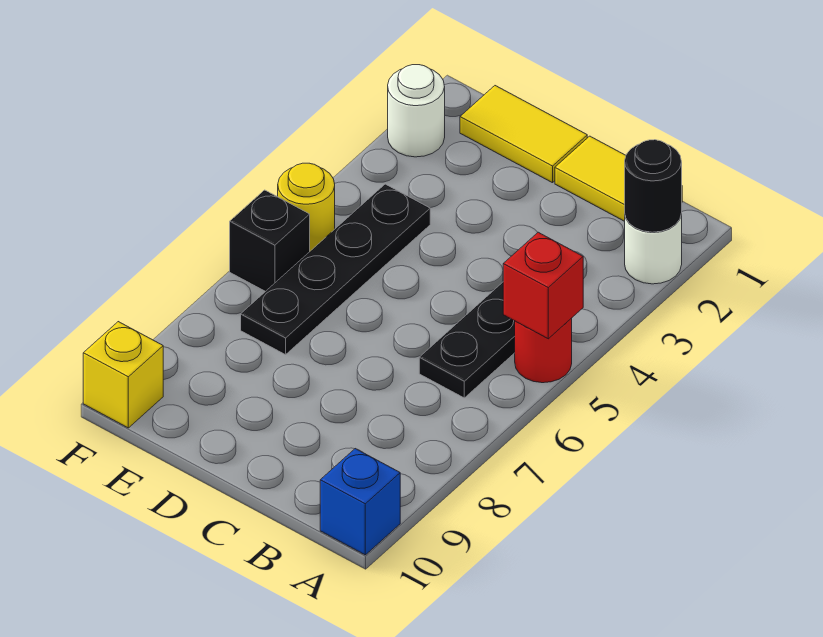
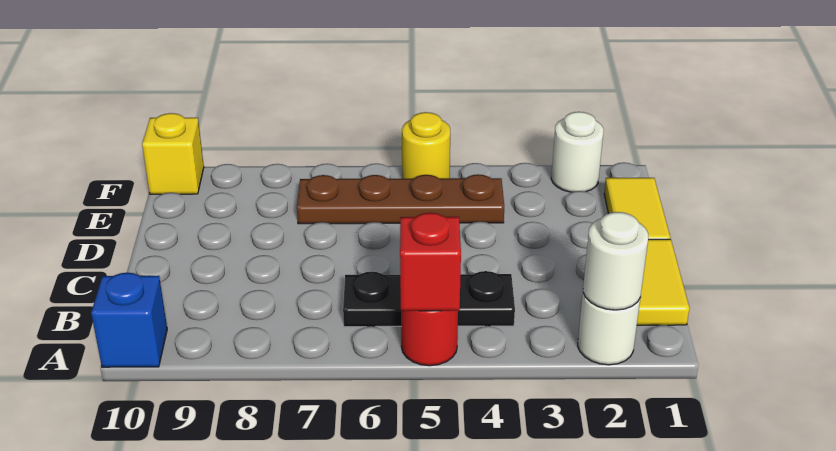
black round brick A2 level 2 -> white round brick A2 level 2
black plate E4:E7 level 1 -> brown plate E4:E7 level 1
black brick F6 level 1 -> none

